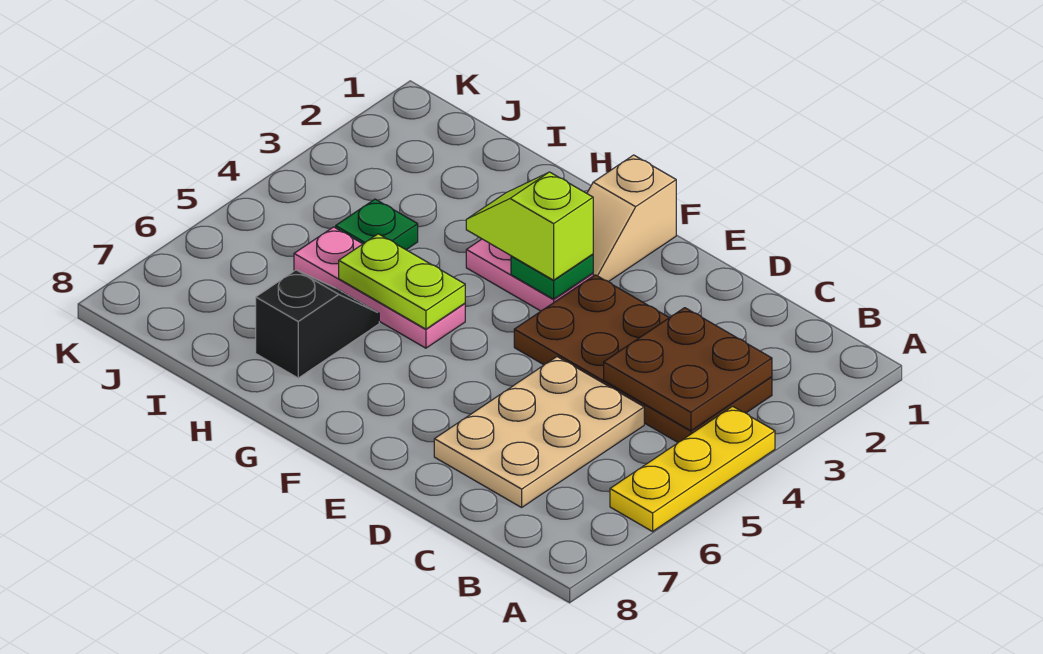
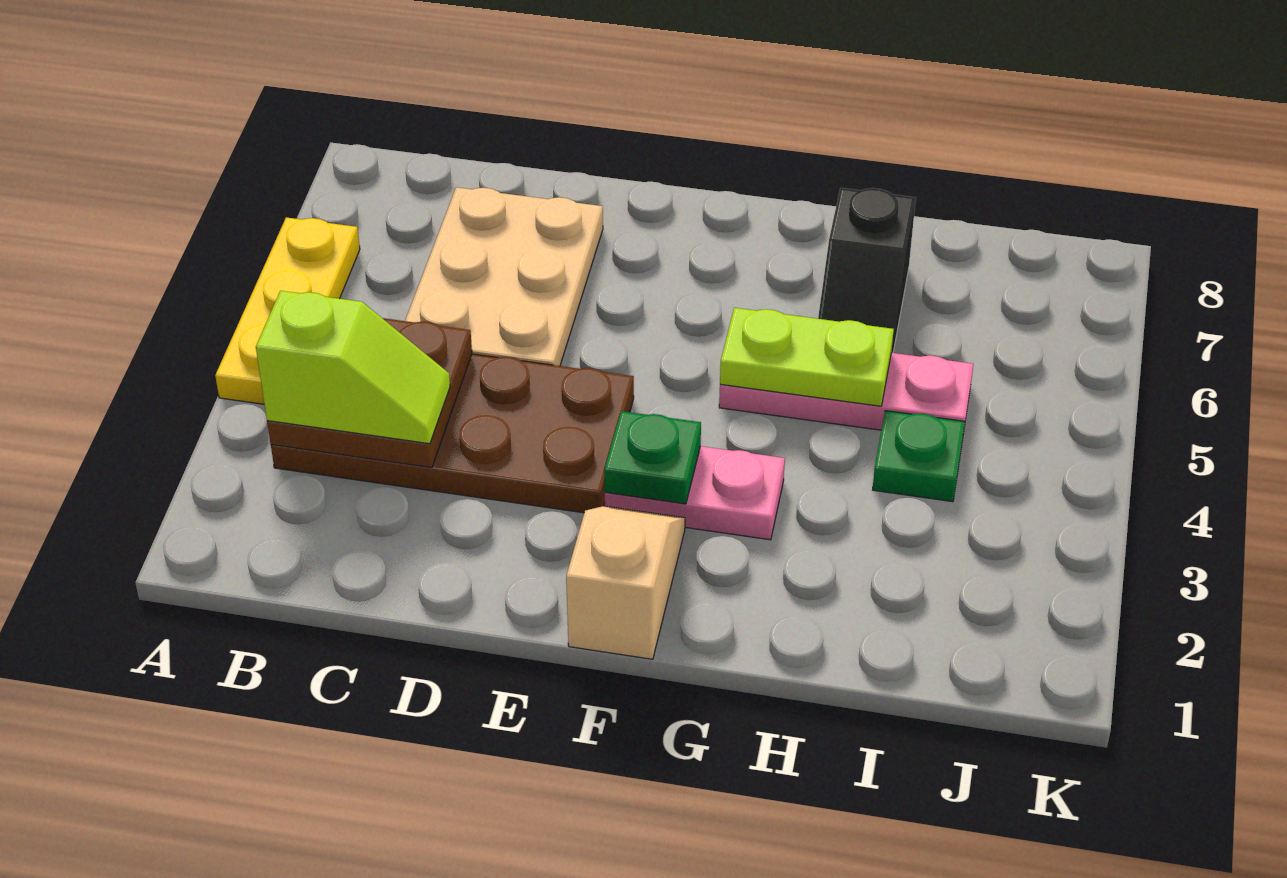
lime slope F3:G3 level 3 top F -> lime slope B3:C3 level 3 top B

